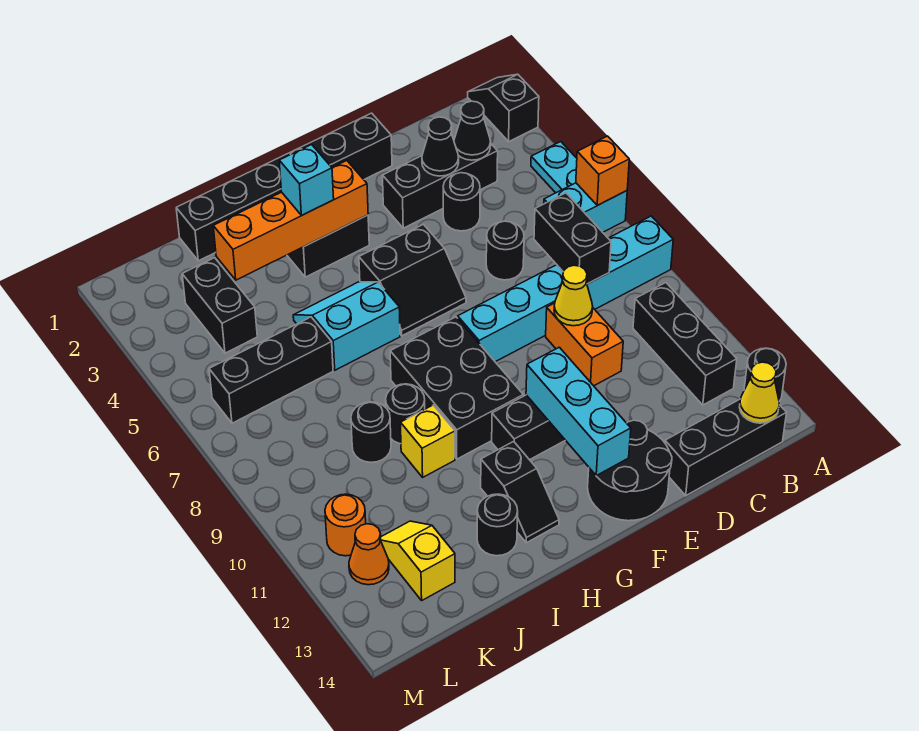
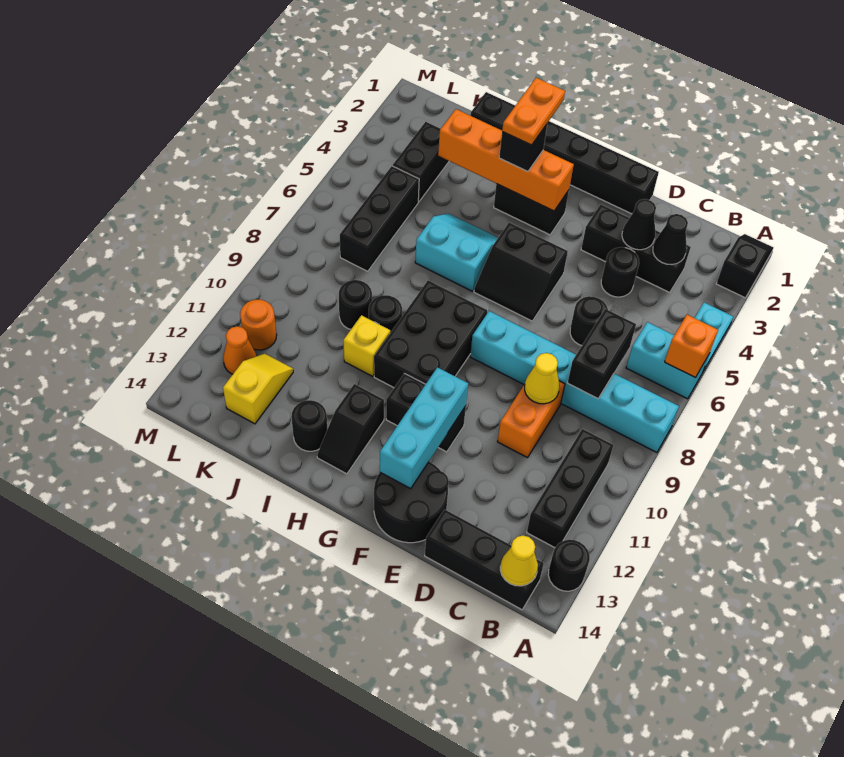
none -> orange plate H2:H3 level 4
cyan brick H3 level 3 -> black brick H3 level 3
black brick J6:L6 level 1 -> black brick K5:K7 level 1

